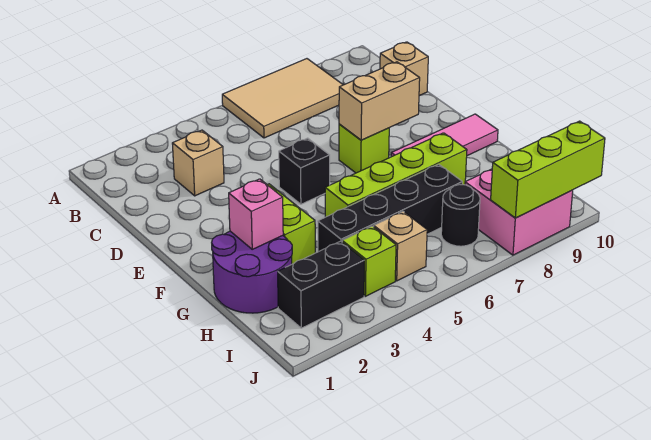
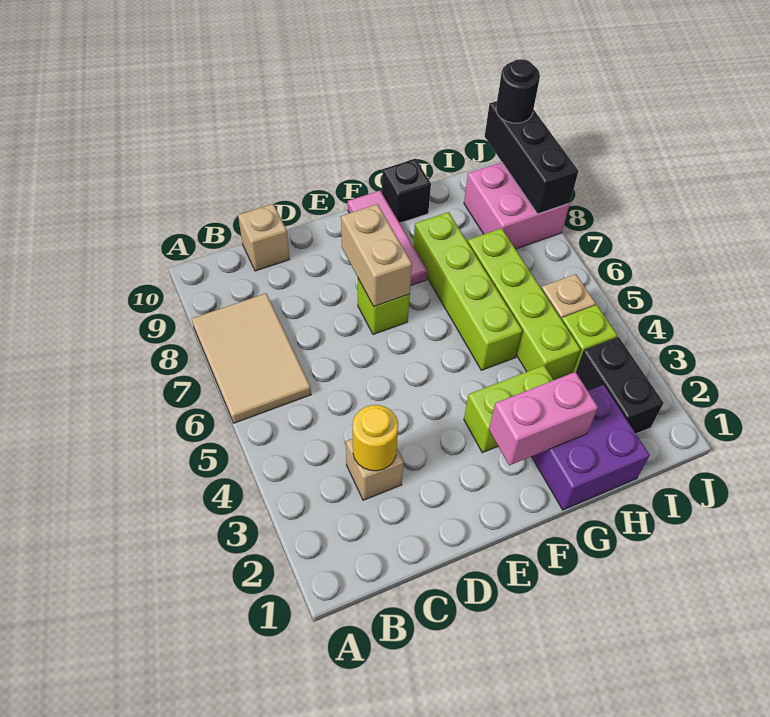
none -> yellow round brick C3 level 2
black brick E5 level 1 -> black brick G10 level 1
purple round brick G1:H2 level 1 -> purple brick G1:H2 level 1
pink brick G2 level 2 -> pink brick F2:G2 level 2
black brick H4:H7 level 1 -> lime brick H4:H7 level 1
black round brick I7 level 1 -> black round brick J10 level 3
lime brick J8:J10 level 2 -> black brick J8:J10 level 2

